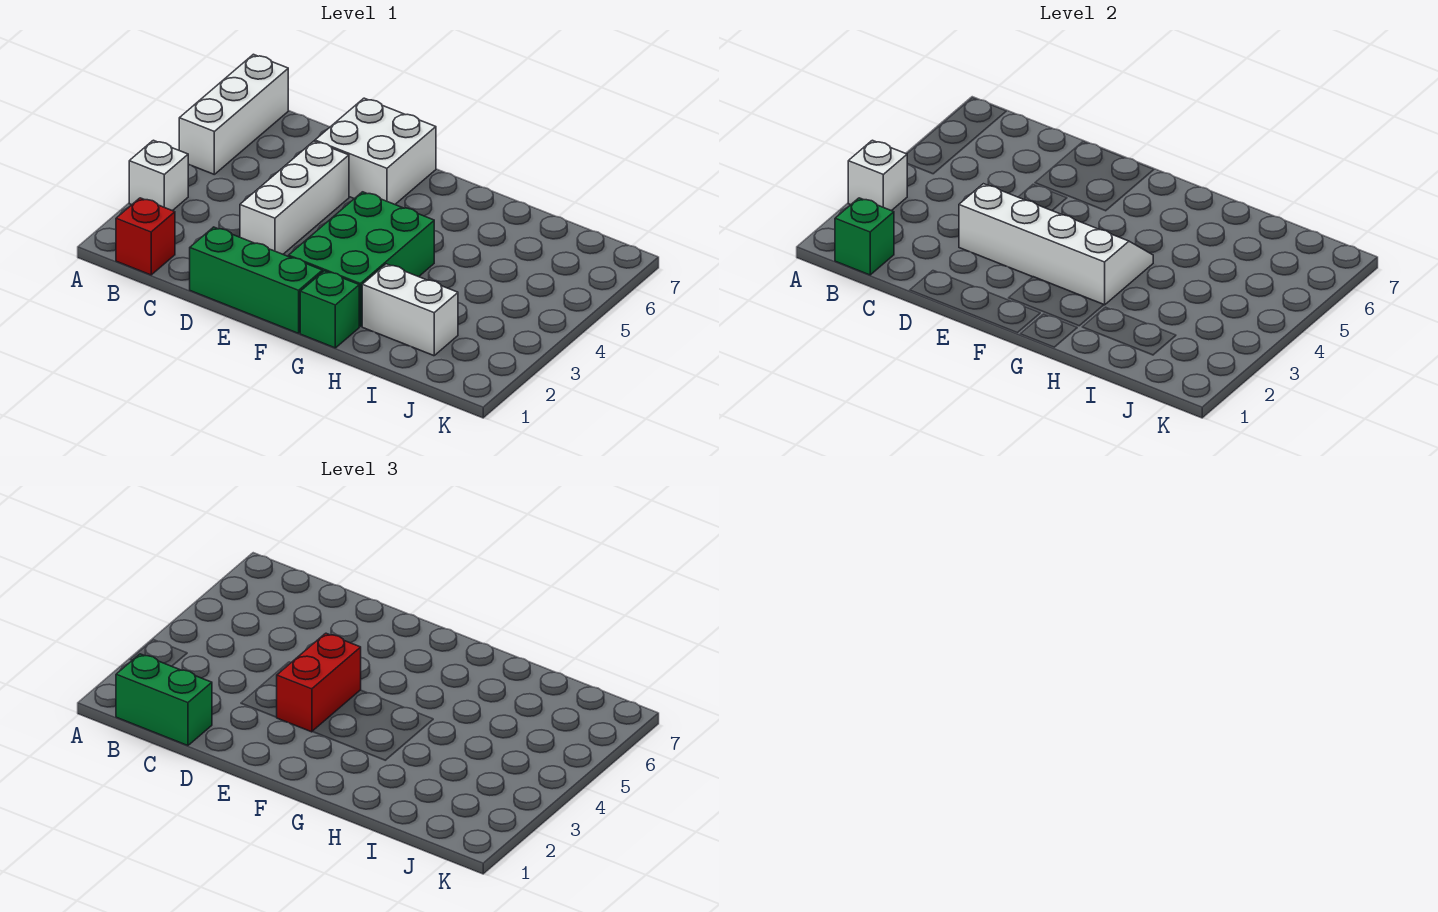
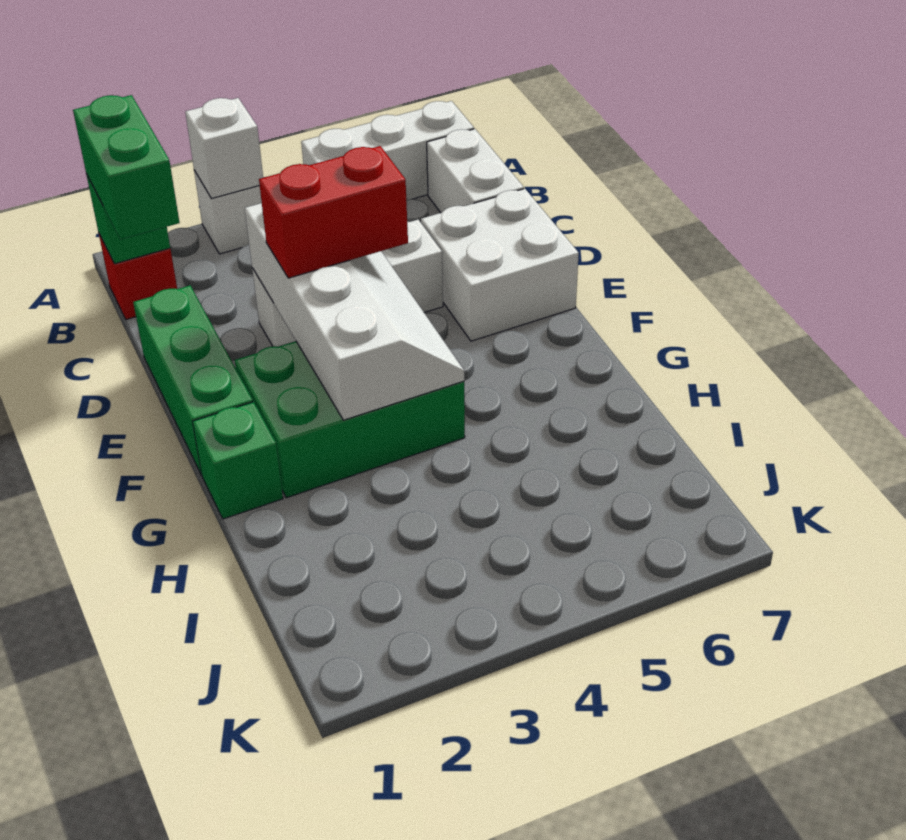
white brick H2:I2 level 1 -> white brick B7:C7 level 1

